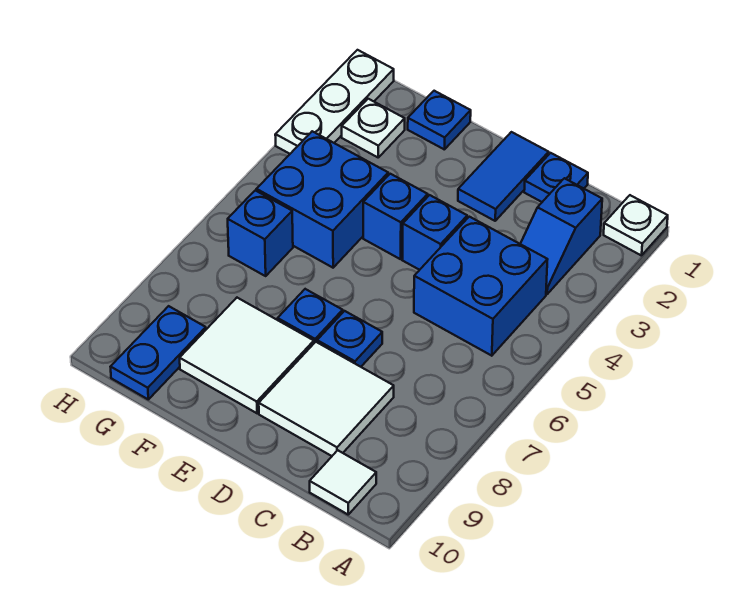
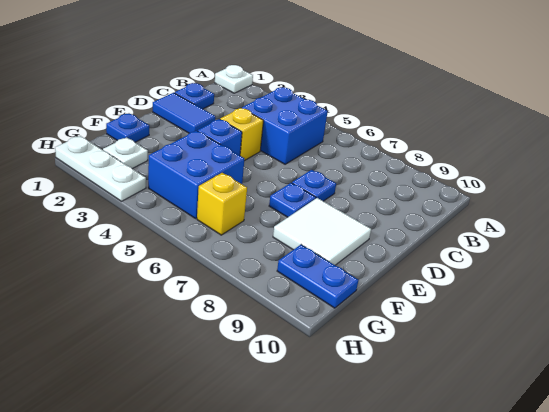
blue slope B2:B3 level 1 top 2 -> none
white tile B10 level 1 -> none
white tile C8:D9 level 1 -> none
blue brick D4 level 1 -> yellow brick D4 level 1
blue brick G6 level 1 -> yellow brick G6 level 1

